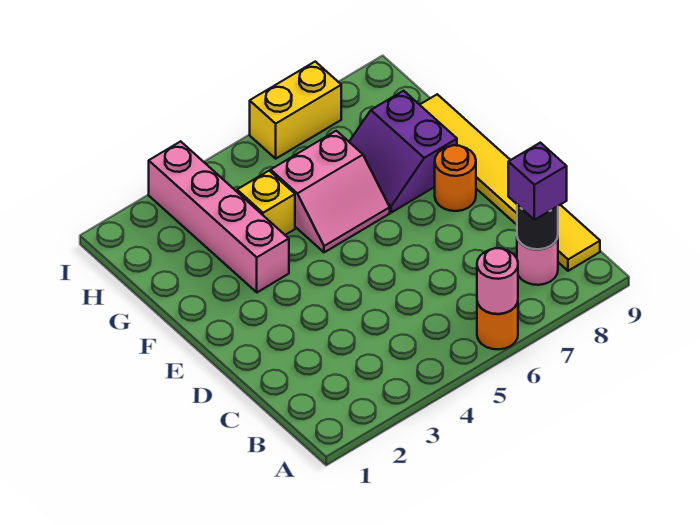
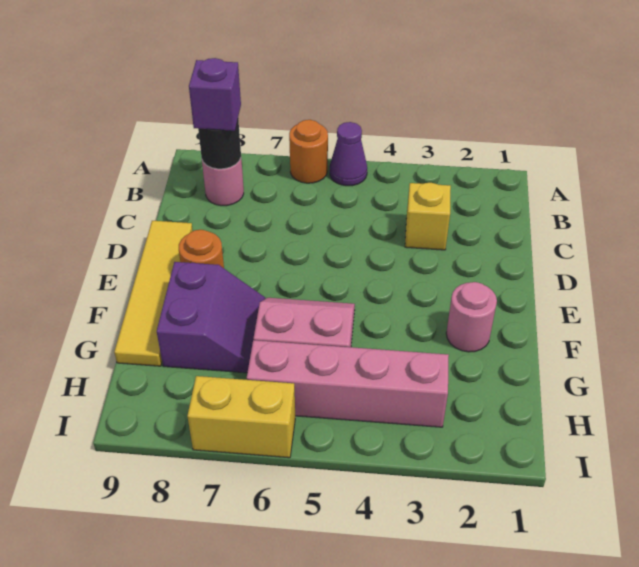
none -> purple cone A5 level 1
pink round brick A6 level 2 -> pink round brick F2 level 1
yellow tile B9:G9 level 1 -> yellow tile D9:G9 level 1
pink brick F3:I3 level 1 -> pink brick H3:H6 level 1
yellow brick G4 level 1 -> yellow brick C3 level 1

